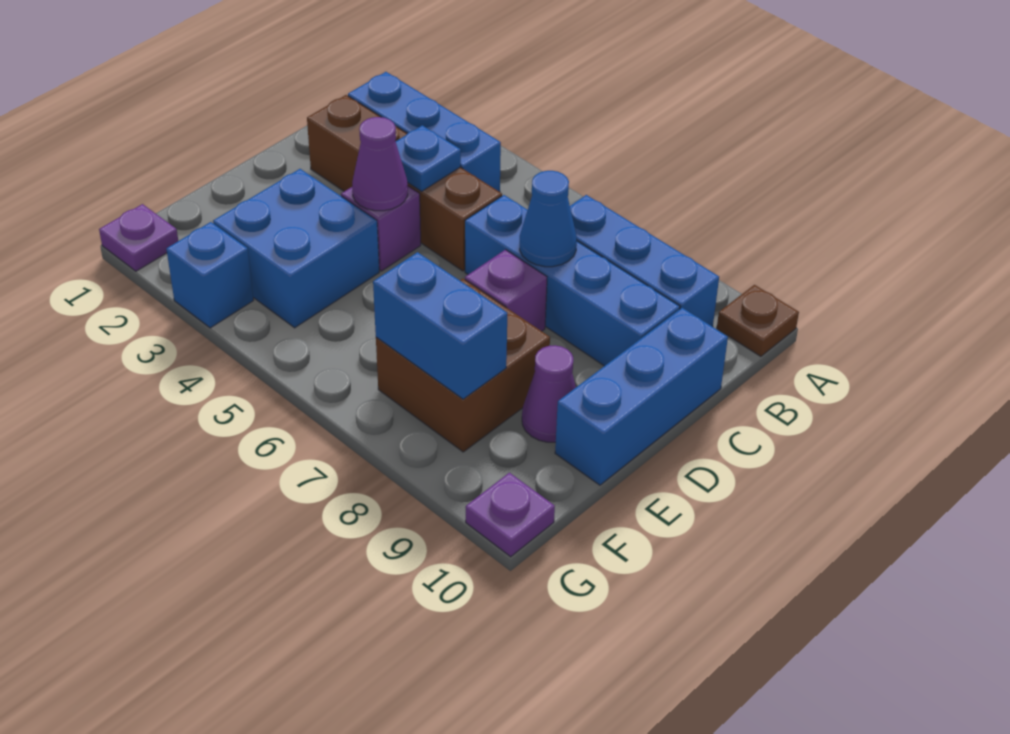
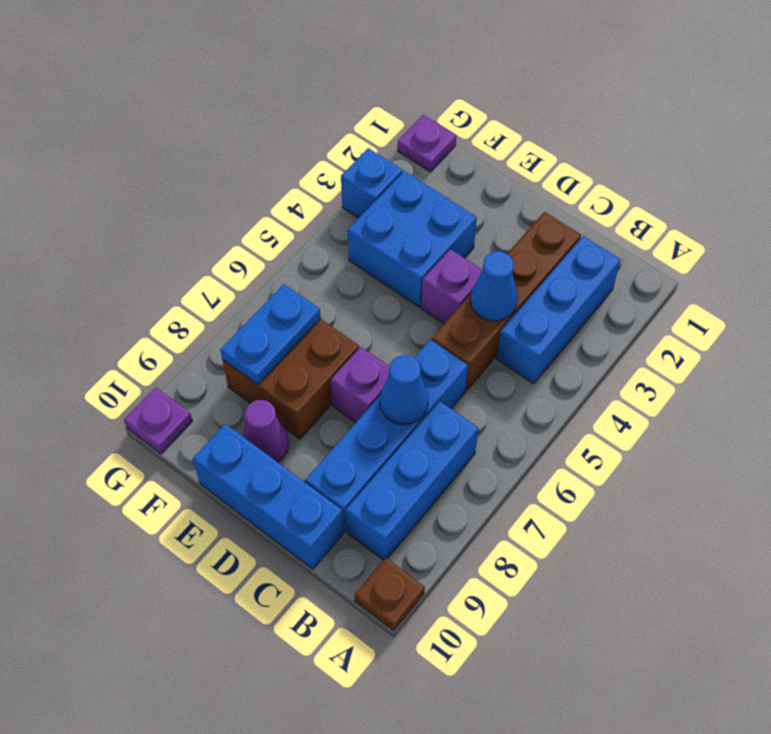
blue plate C4 level 2 -> blue cone C4 level 2
purple cone D4 level 2 -> none
blue brick F7:F8 level 2 -> blue plate F7:F8 level 2

